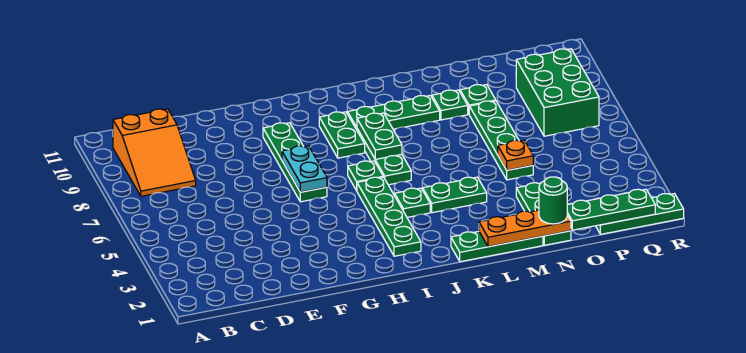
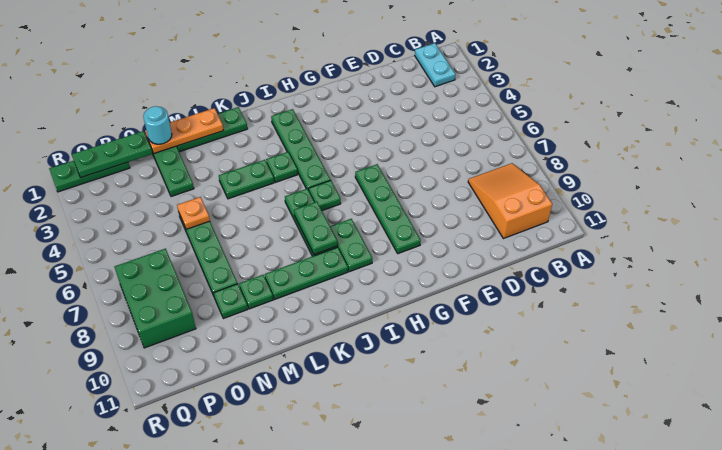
cyan plate G6:G7 level 2 -> cyan plate B1:B2 level 1
green round brick N1 level 3 -> cyan round brick N1 level 3

